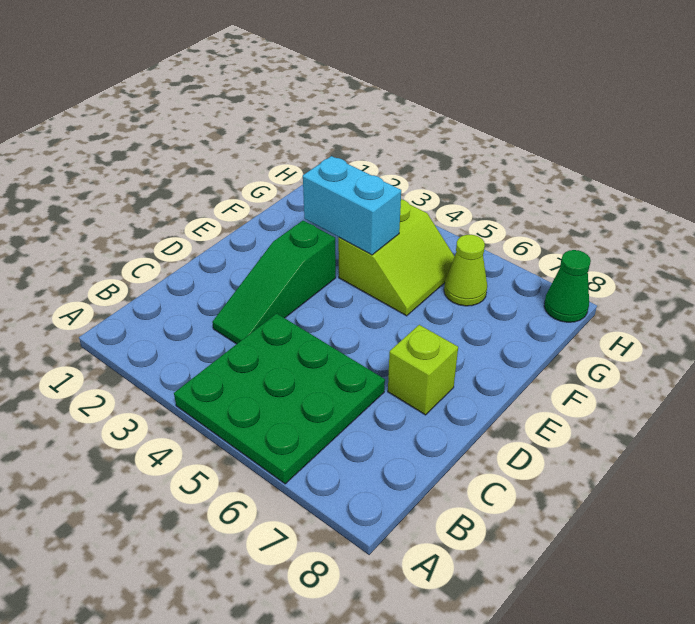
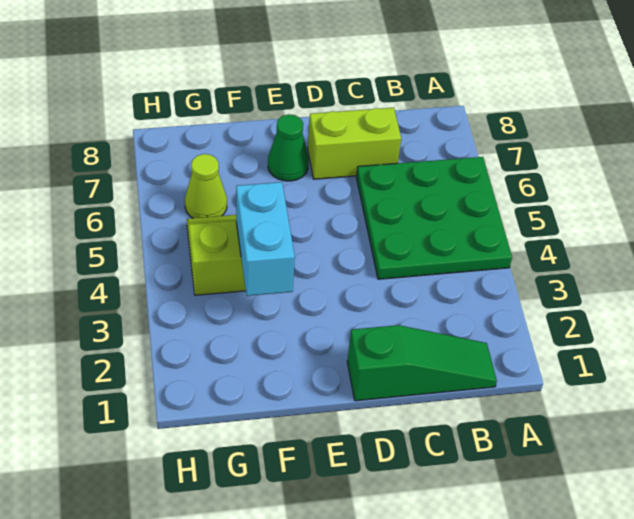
green slope C3:E3 level 1 top E -> green slope B1:D1 level 1 top D
lime brick D7 level 1 -> lime brick C7:D7 level 1
green cone H8 level 1 -> green cone E7 level 1

